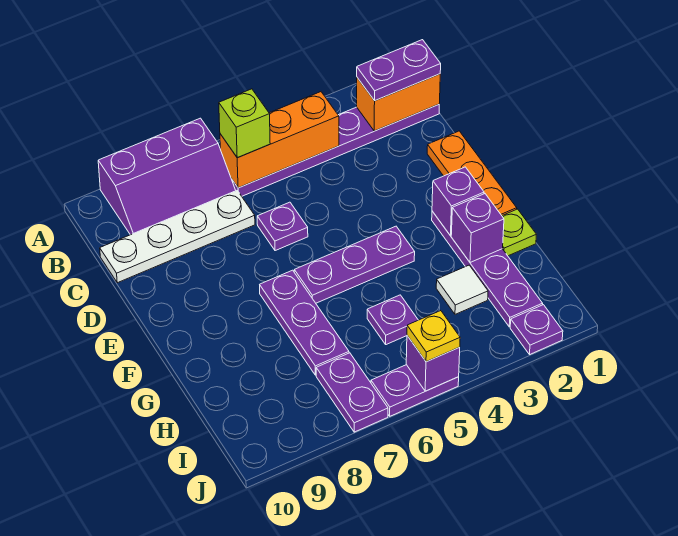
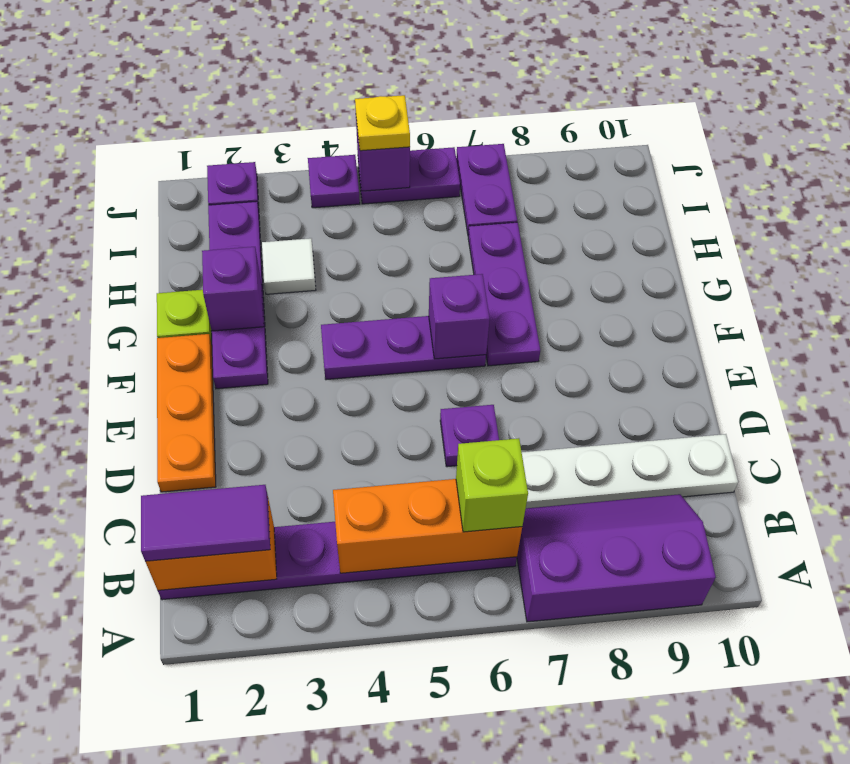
purple plate B1:B2 level 3 -> purple tile B1:B2 level 3
purple brick F2 level 2 -> purple brick F6 level 2
purple plate H5 level 1 -> purple plate J4 level 1

